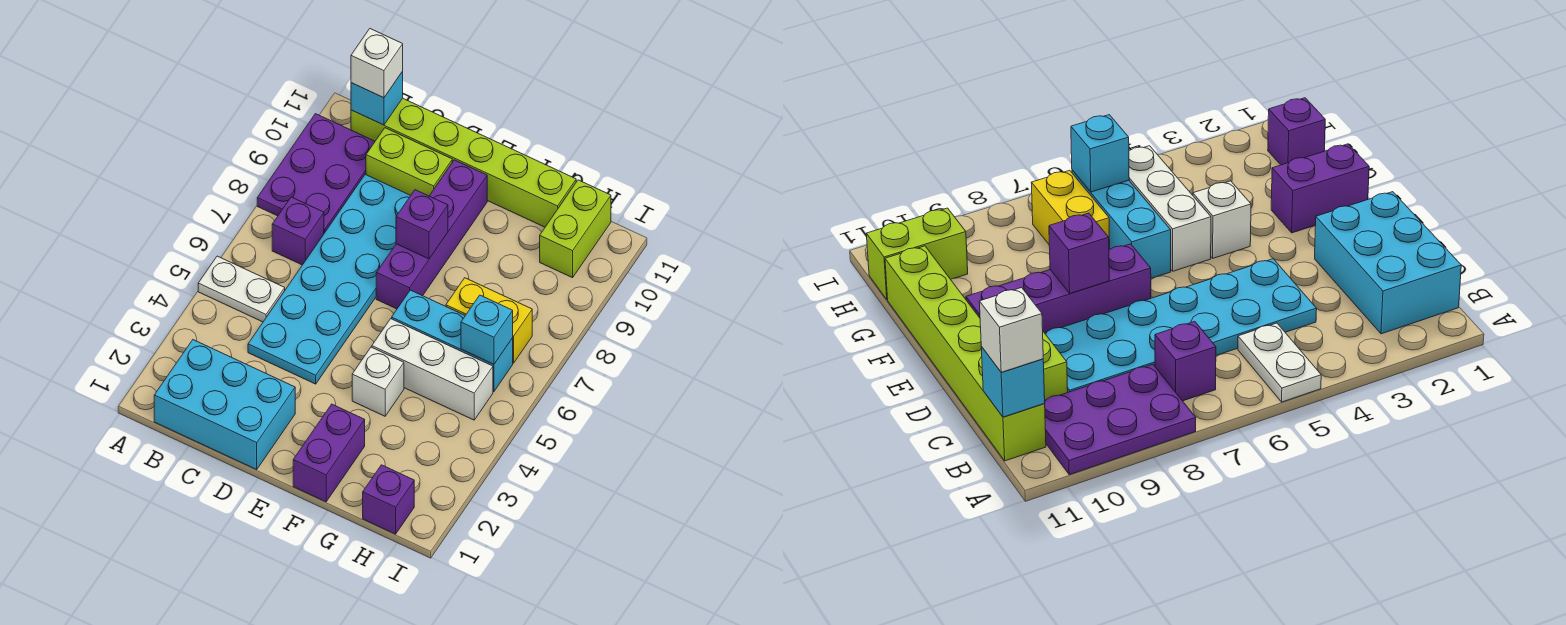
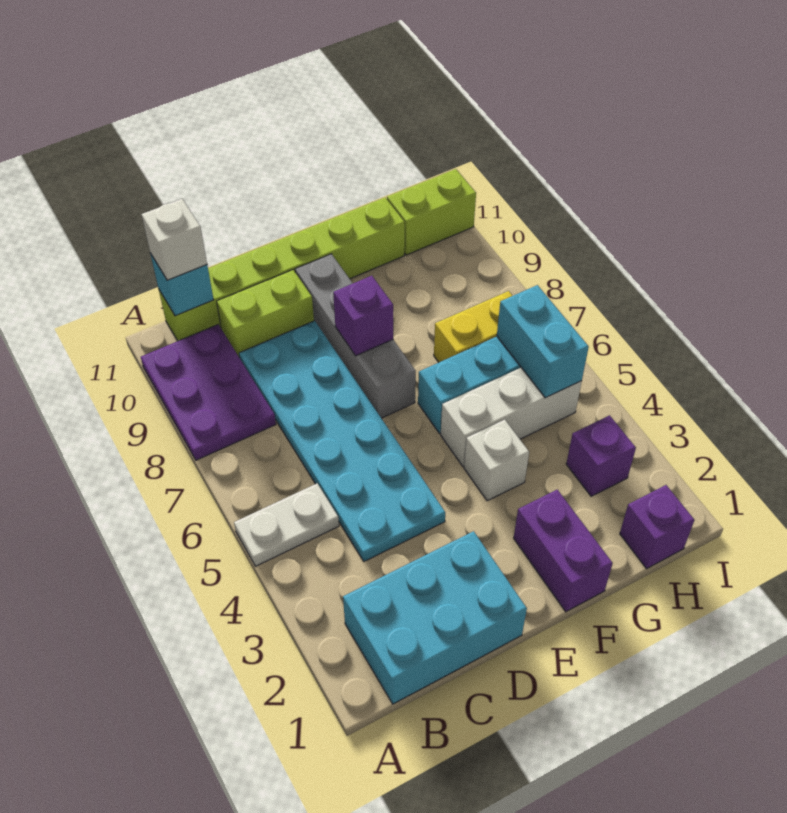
purple brick B7 level 1 -> purple brick H3 level 1
purple brick E7:E10 level 1 -> grey brick E7:E10 level 1
cyan brick H6 level 2 -> cyan brick H5:H6 level 2
lime brick H10:H11 level 1 -> lime brick H11:I11 level 1

